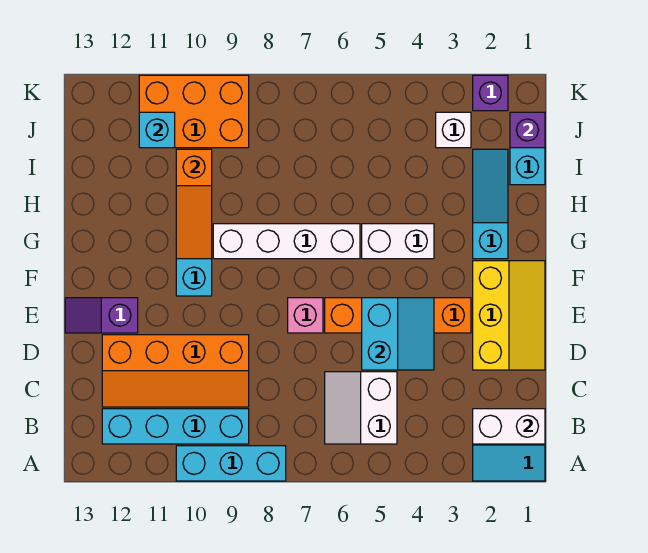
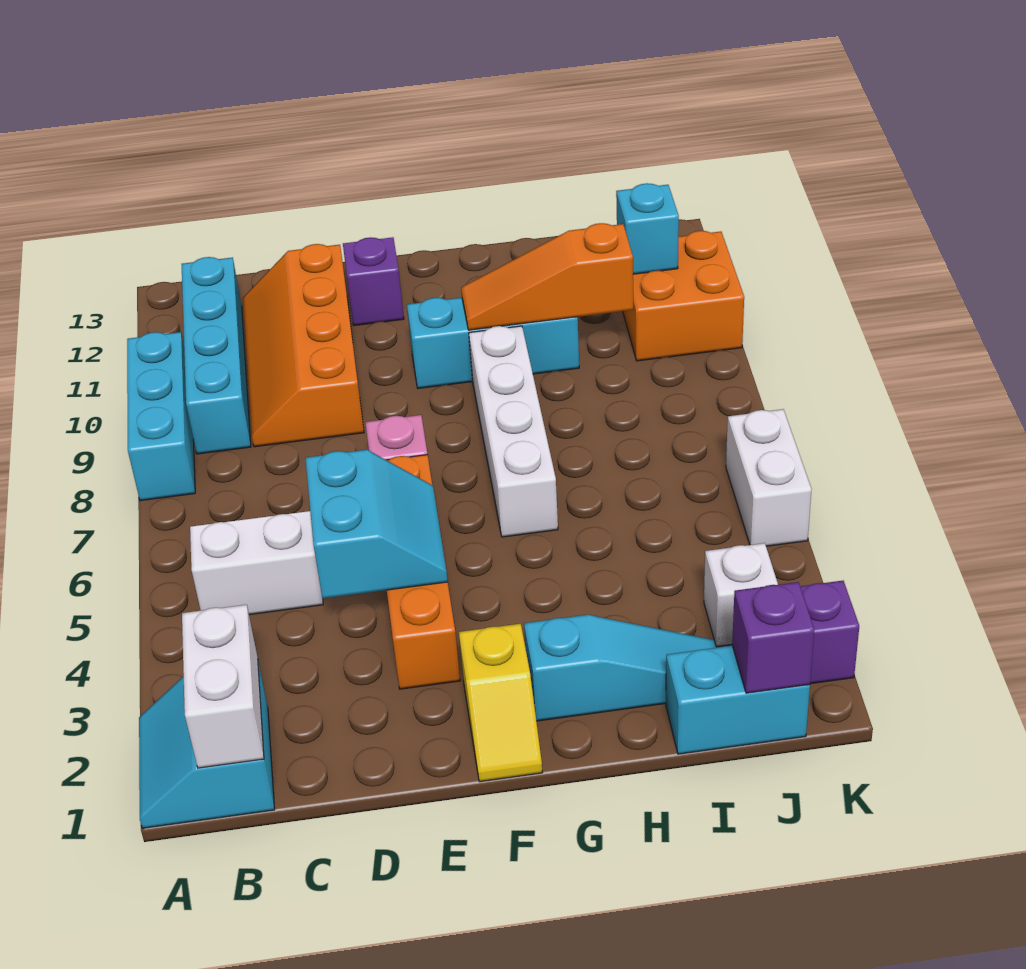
yellow slope D1:F2 level 1 top 2 -> yellow slope F1:F2 level 1 top 2
cyan slope D4:E5 level 2 top 5 -> cyan slope D4:E5 level 2 top D
white brick G4:G5 level 1 -> white brick K5:K6 level 1
orange brick J9:K11 level 1 -> orange brick J10:K11 level 1

